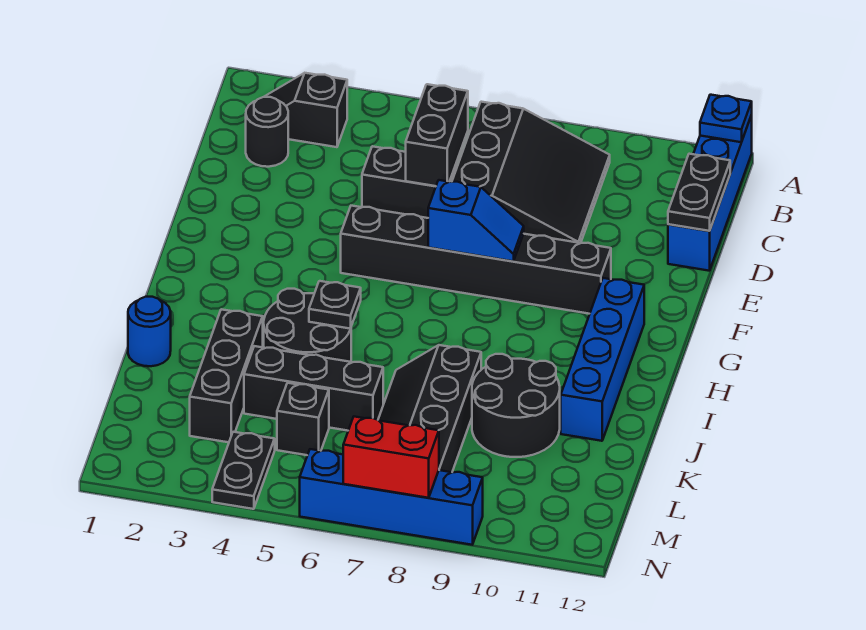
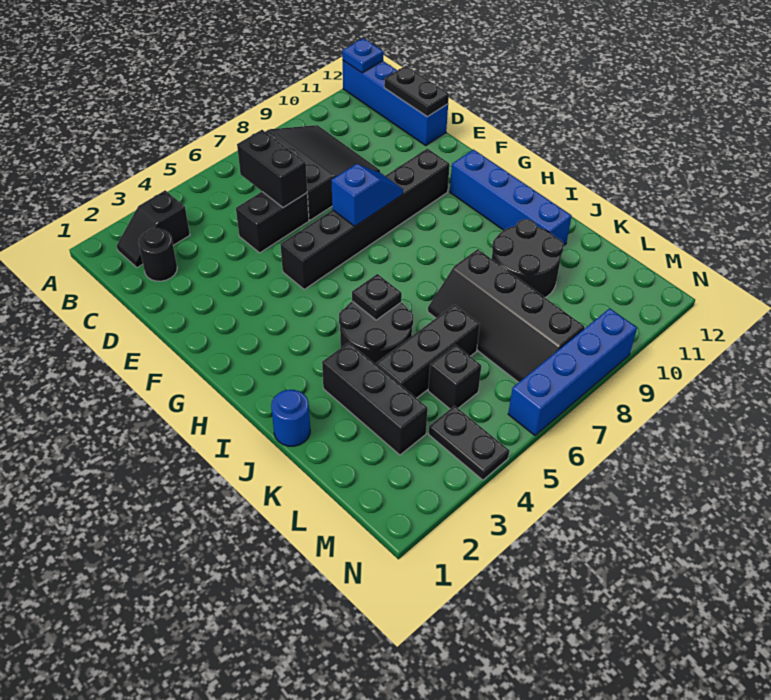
red brick N7:N8 level 2 -> none

